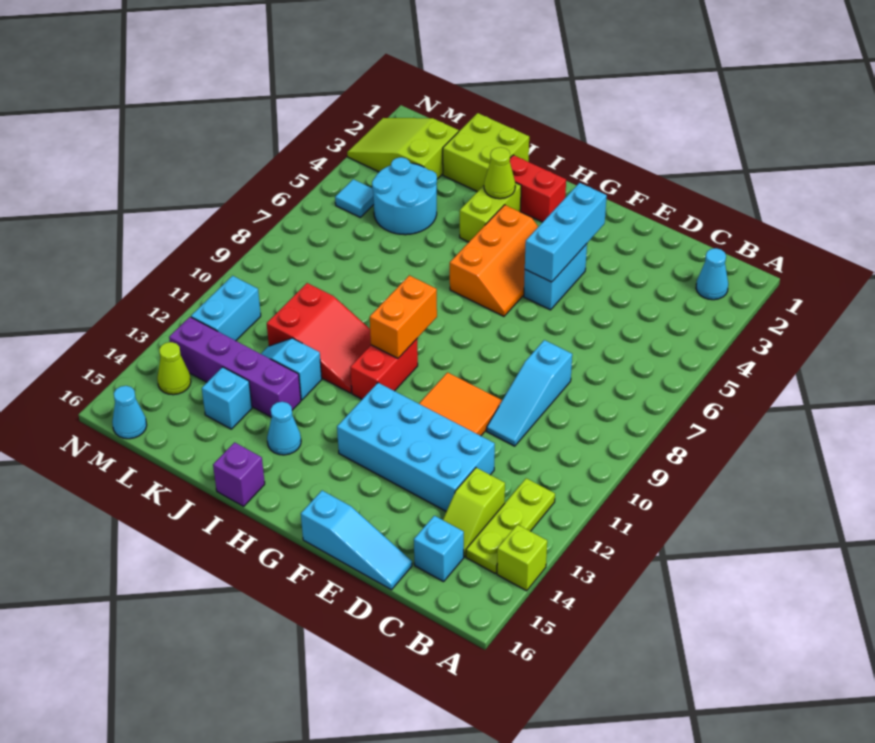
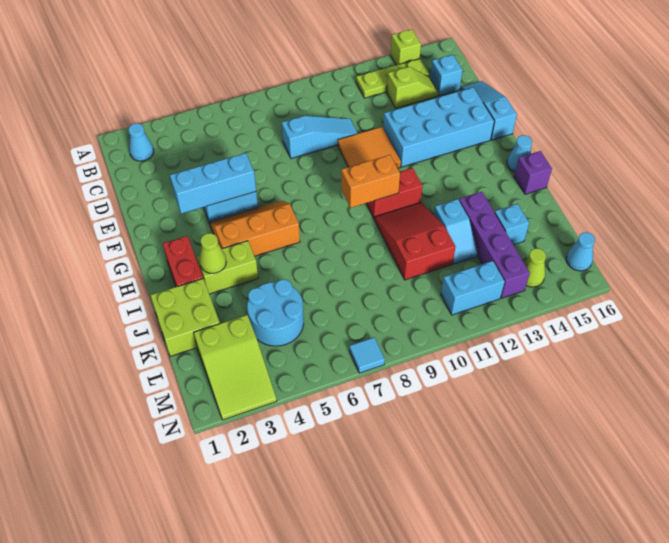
cyan brick D12:G13 level 1 -> cyan brick E12:F15 level 1
cyan cone I14 level 1 -> cyan cone H16 level 1
cyan tile M5 level 1 -> cyan tile N7 level 1

